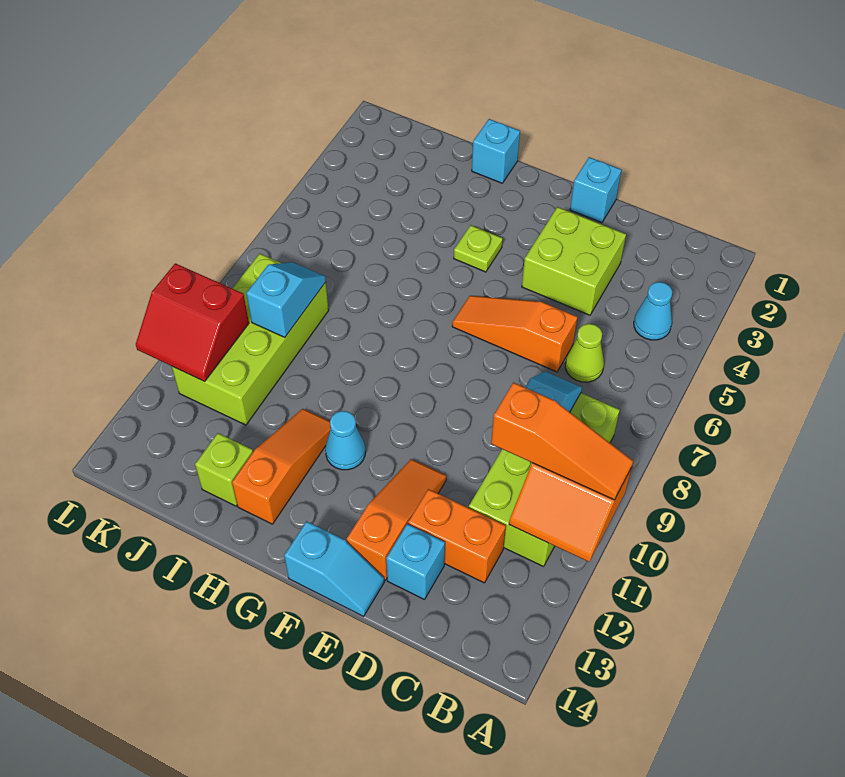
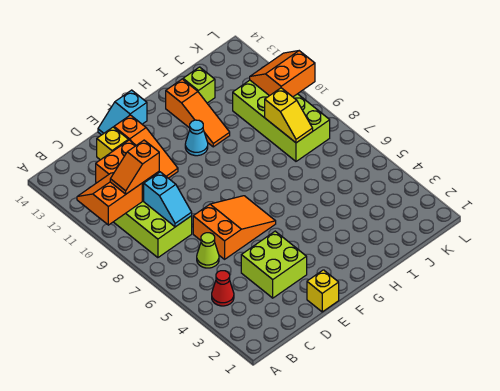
orange slope A10:C10 level 3 top C -> orange slope B10:C10 level 3 top C
cyan cone B4 level 1 -> red cone B4 level 1
orange slope D6:F6 level 1 top D -> orange slope D6:F7 level 1 top D
cyan brick D13 level 1 -> yellow brick D13 level 1
cyan brick E1 level 1 -> yellow brick E1 level 1
lime plate G4 level 1 -> none
cyan brick H1 level 1 -> none
cyan slope J8:J9 level 2 top 9 -> yellow slope J8:J9 level 2 top 9
red slope K10:L11 level 2 top 10 -> orange slope K10:L11 level 2 top 10

